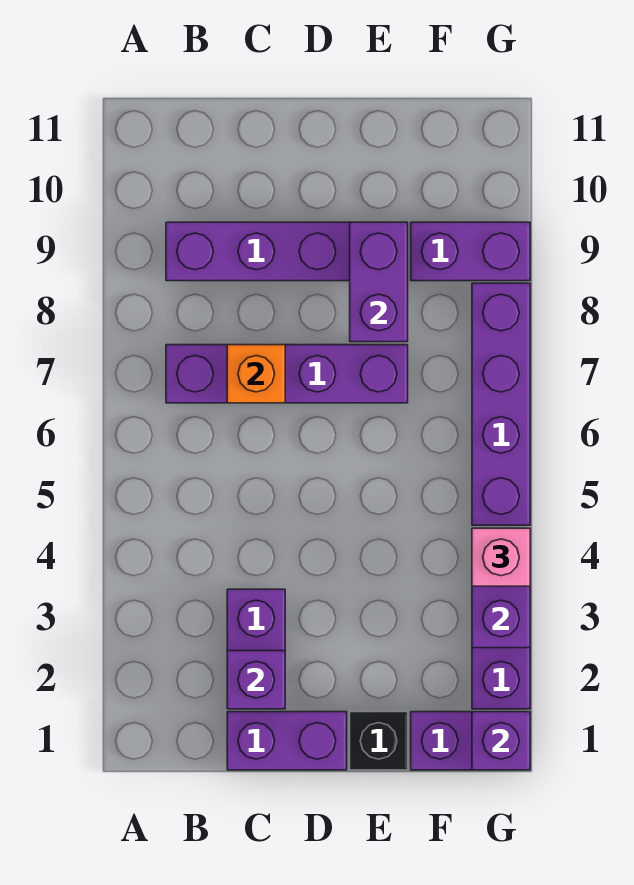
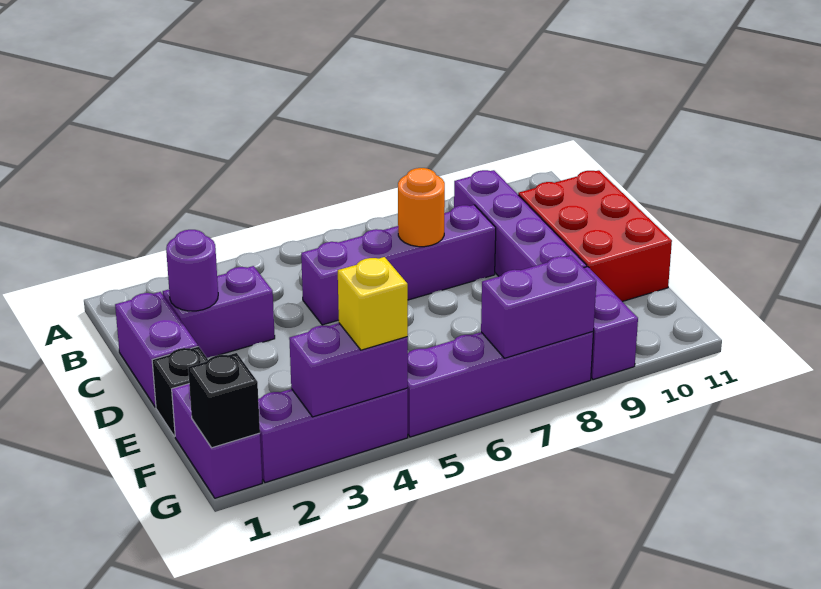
purple brick B7:E7 level 1 -> purple brick C5:C8 level 1
purple brick C2 level 2 -> purple round brick C2 level 2
orange brick C7 level 2 -> orange round brick C7 level 2
none -> red brick C10:E11 level 1
purple brick E8:E9 level 2 -> purple brick G7:G8 level 2
purple brick G1 level 2 -> black brick G1 level 2
pink brick G4 level 3 -> yellow brick G4 level 3

